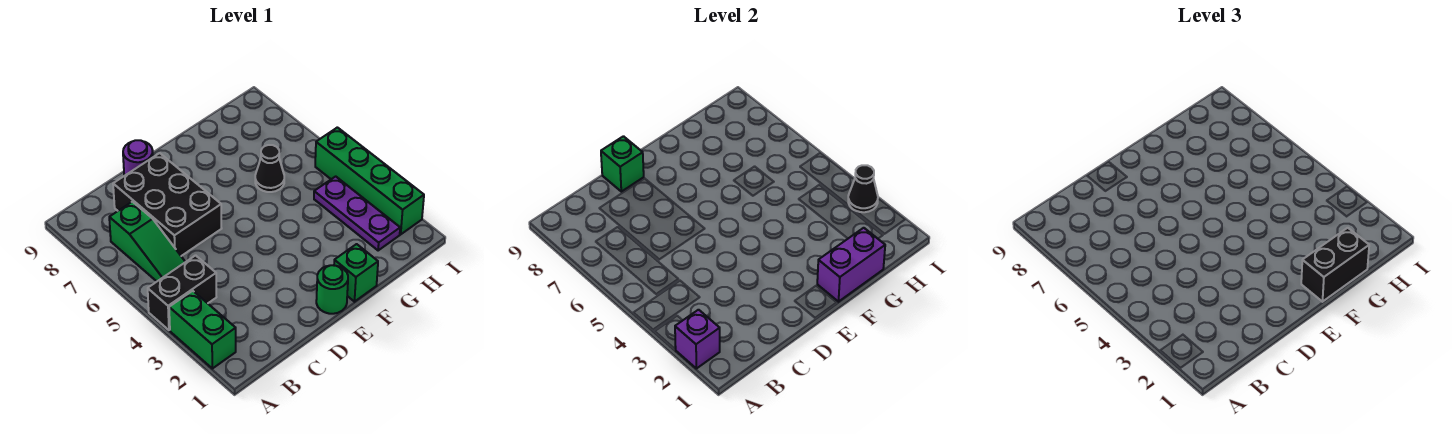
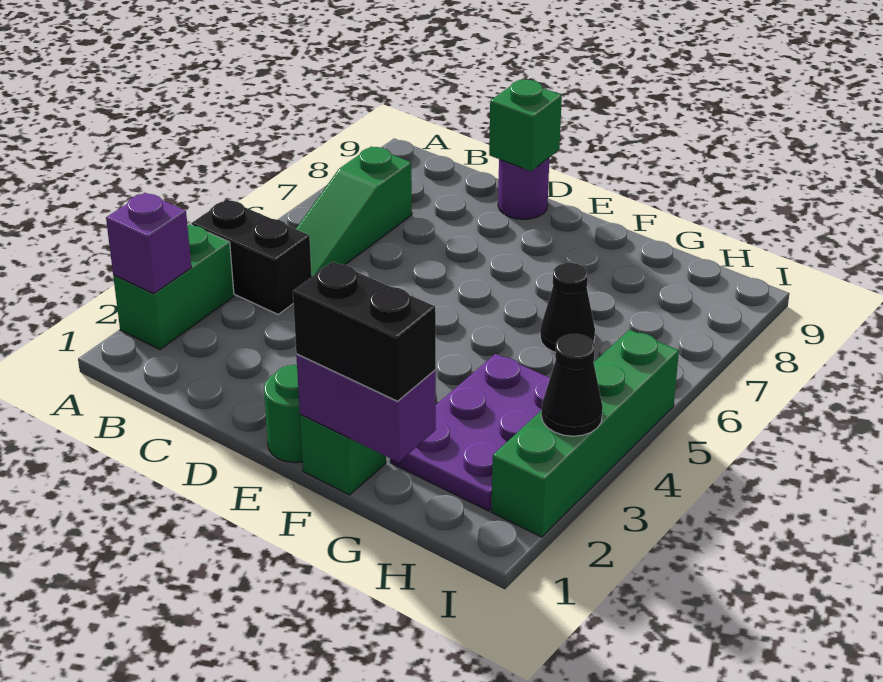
black brick C6:D8 level 1 -> none
purple plate H2:H4 level 1 -> purple plate G2:H4 level 1

